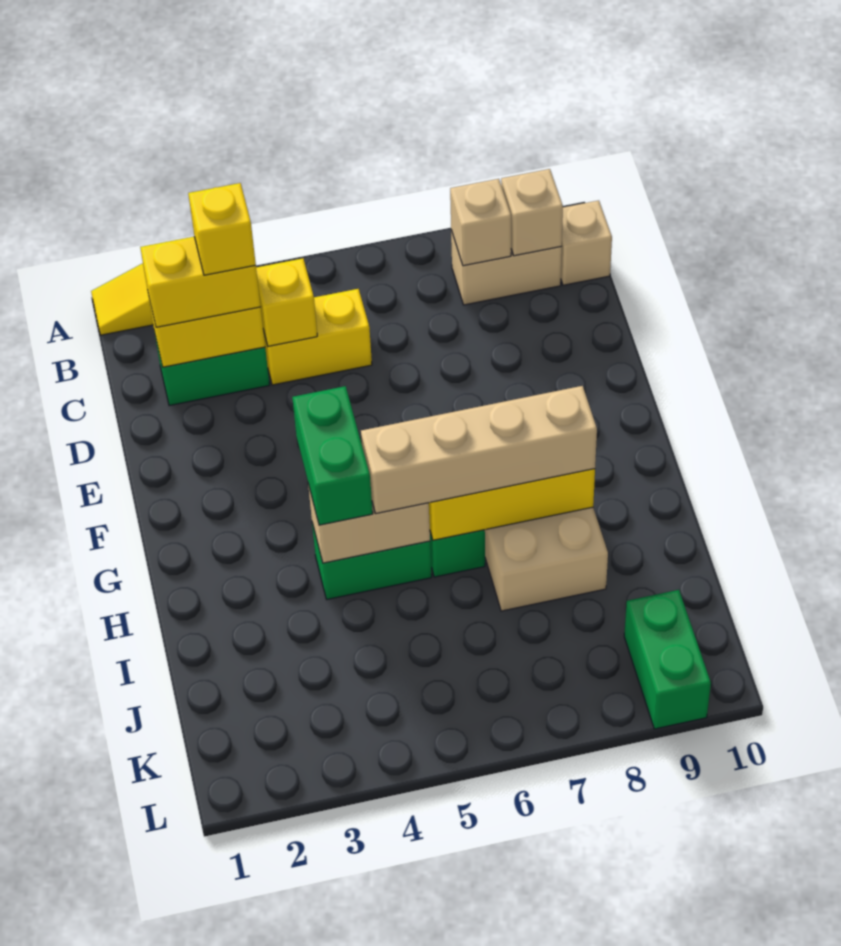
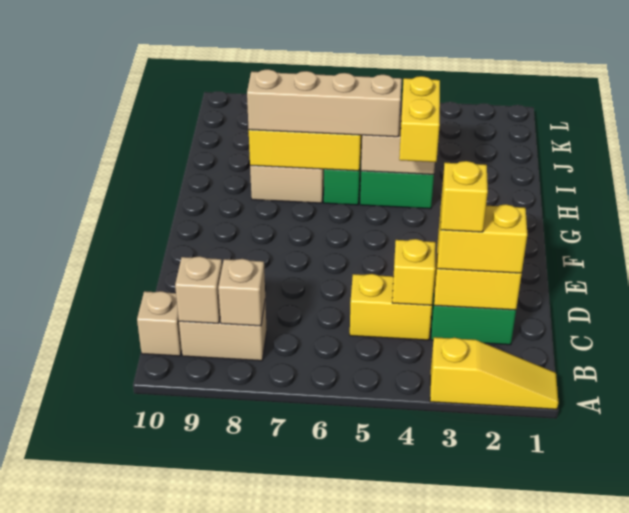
green brick G4:H4 level 3 -> yellow brick G4:H4 level 3
green brick K9:L9 level 1 -> none

